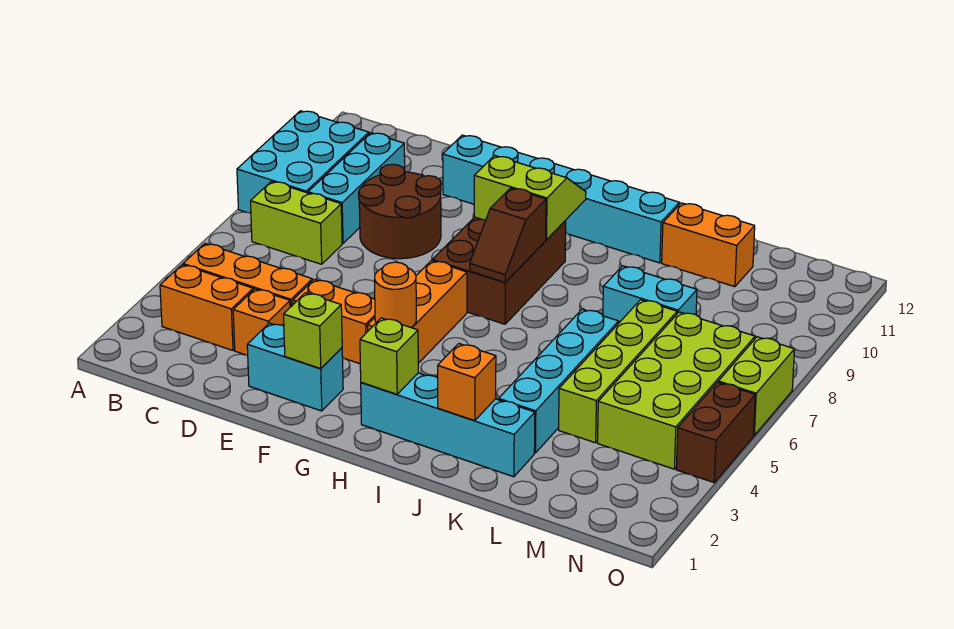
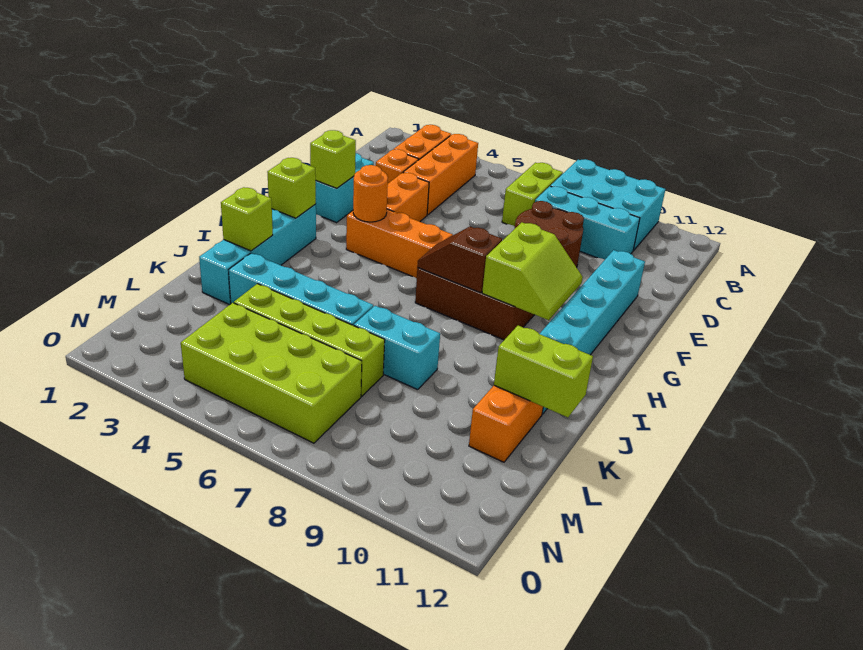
orange brick J2 level 2 -> lime brick J2 level 2
cyan brick K8:L8 level 1 -> cyan brick K7:K8 level 1
brown brick O4:O5 level 1 -> none
lime brick O6:O7 level 1 -> lime brick K11:K12 level 2

